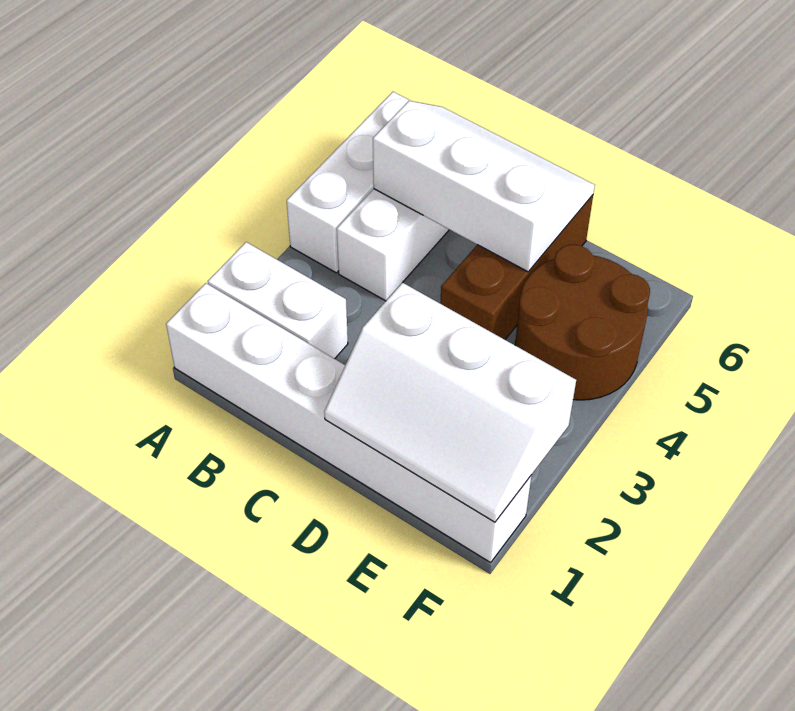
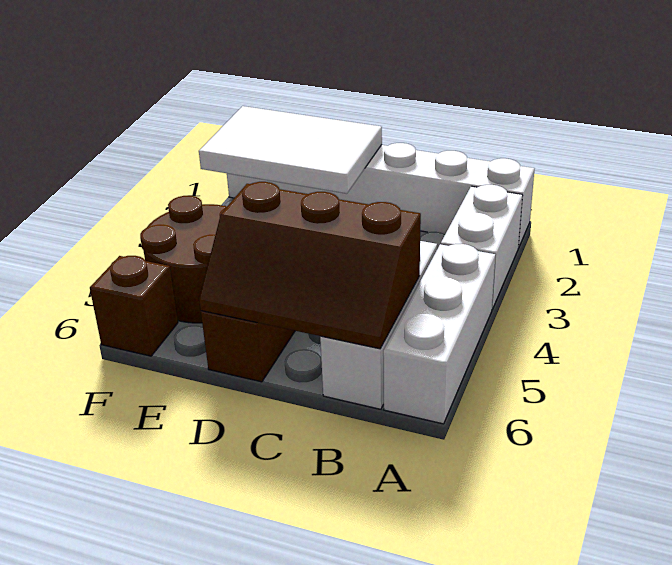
white brick A2:B2 level 1 -> white brick A2:A3 level 1
white slope B5:D6 level 2 top 5 -> brown slope B5:D6 level 2 top 5
white slope D1:F2 level 2 top 2 -> white tile D1:F2 level 2
none -> brown brick F6 level 1

